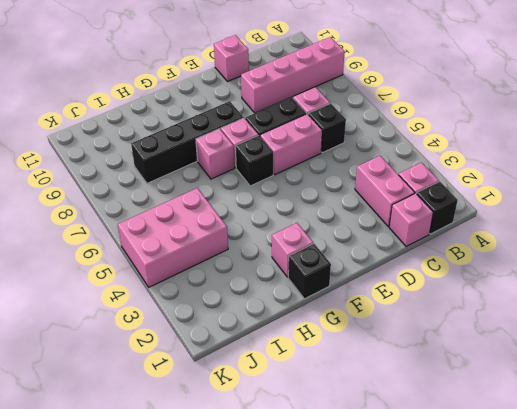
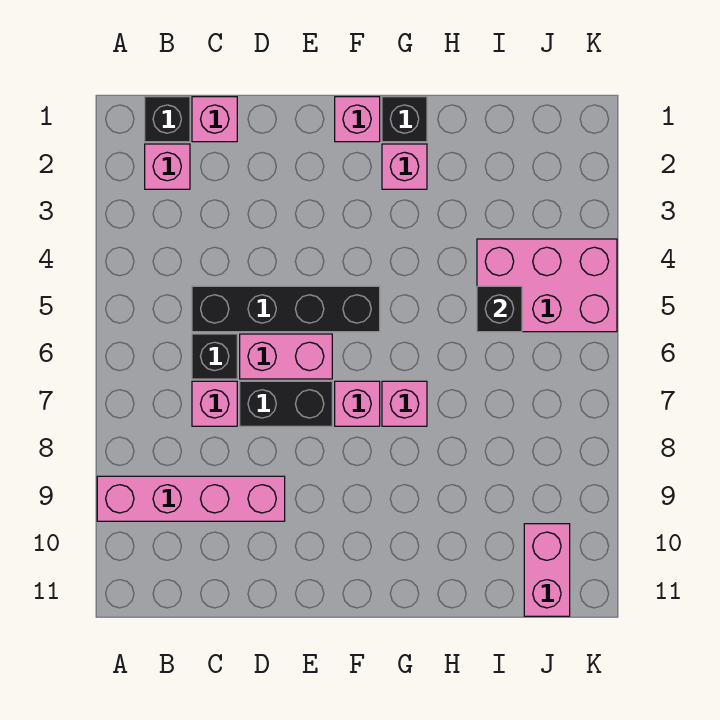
pink brick C2:C3 level 1 -> pink brick J10:J11 level 1
pink brick D11 level 1 -> pink brick F1 level 1
black brick F6 level 1 -> black brick I5 level 2
black brick F8:I8 level 1 -> black brick C5:F5 level 1

